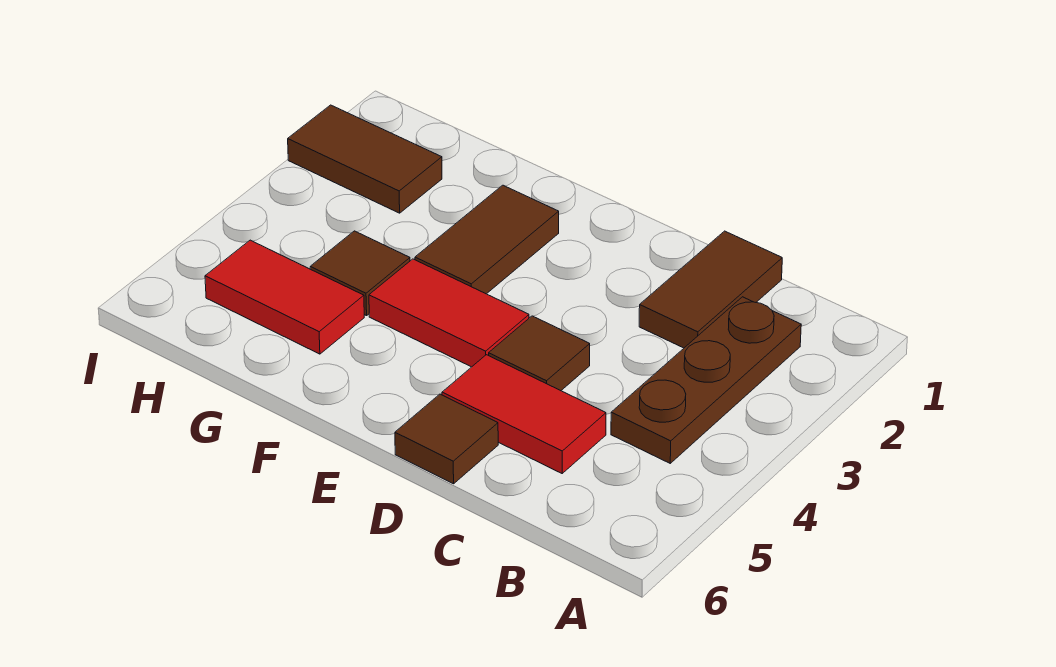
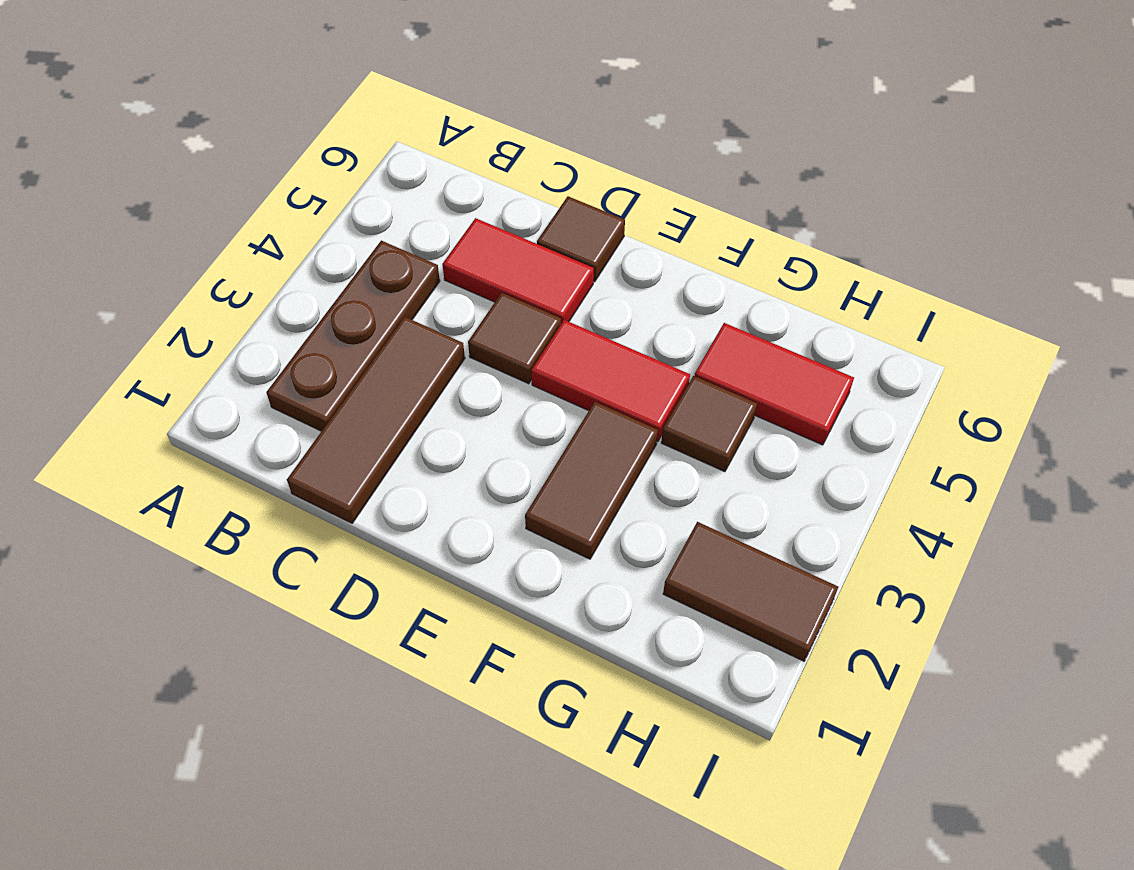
brown tile C1:C2 level 1 -> brown tile C1:C3 level 1

